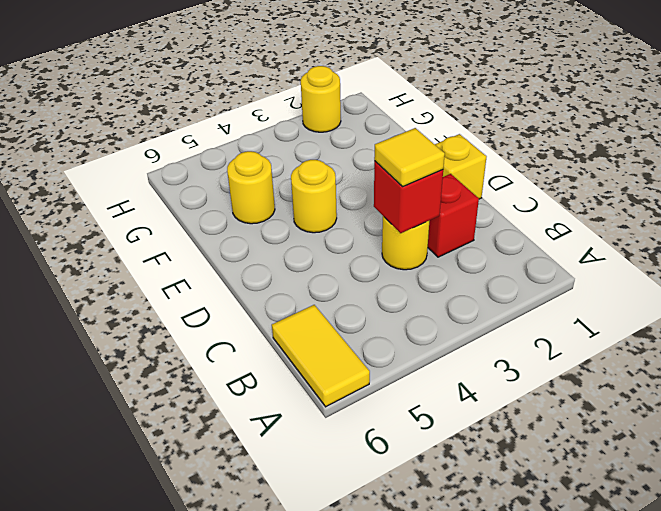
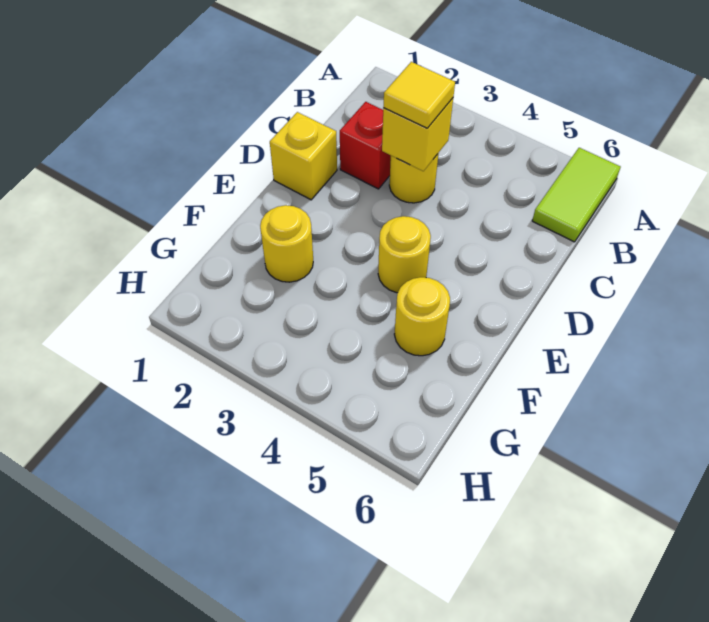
yellow tile A6:B6 level 1 -> lime tile A6:B6 level 1
red brick C3 level 2 -> yellow brick C3 level 2
yellow round brick H2 level 1 -> yellow round brick F2 level 1

